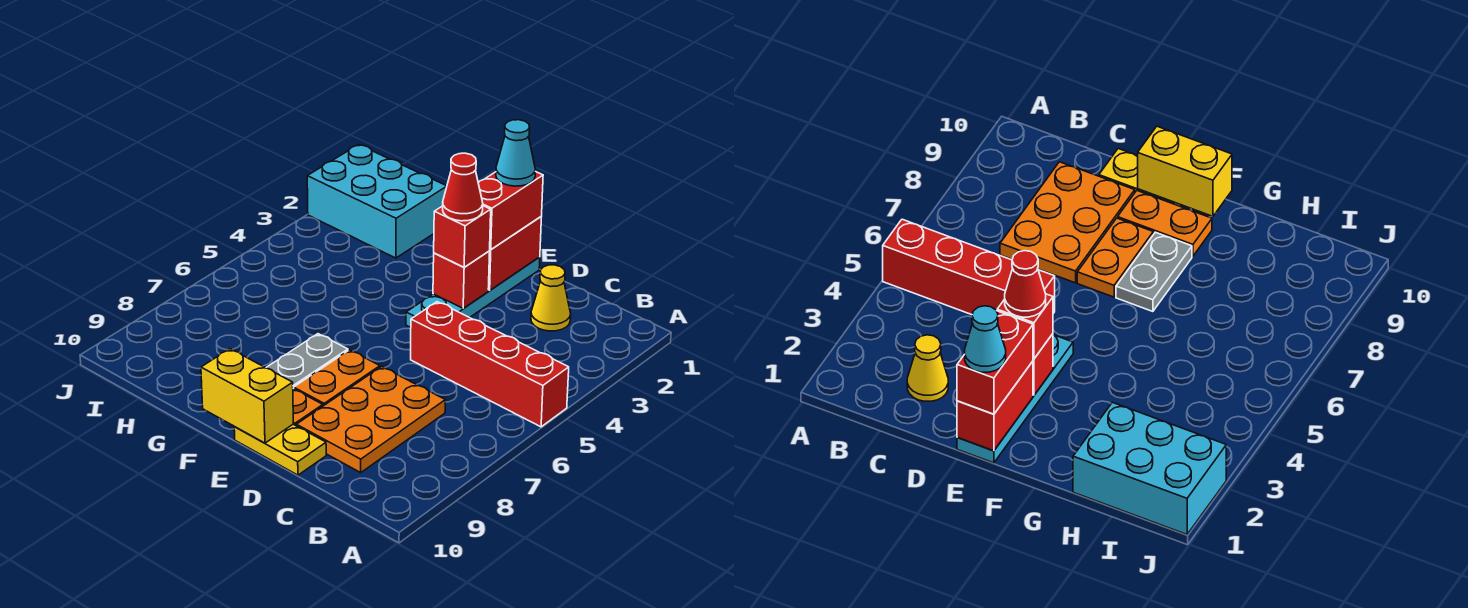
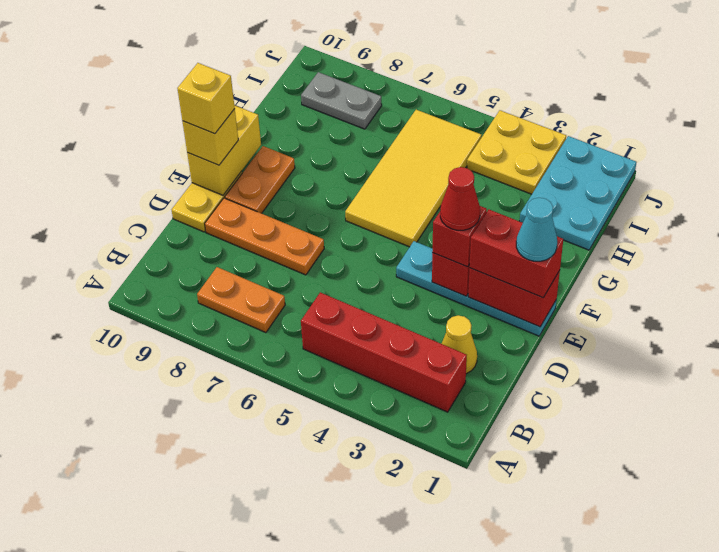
red brick A5:D5 level 1 -> red brick B2:B5 level 1
orange plate C7:D9 level 1 -> orange plate D7:D9 level 1
orange plate E7:E8 level 1 -> orange plate B7:B8 level 1
none -> yellow brick E10 level 3
none -> yellow brick E10 level 4
none -> yellow tile F5:I6 level 1
grey plate F7:F8 level 1 -> grey plate I8:I9 level 1
cyan brick H1:J2 level 1 -> cyan plate H1:J2 level 1
none -> yellow plate I3:J4 level 1

